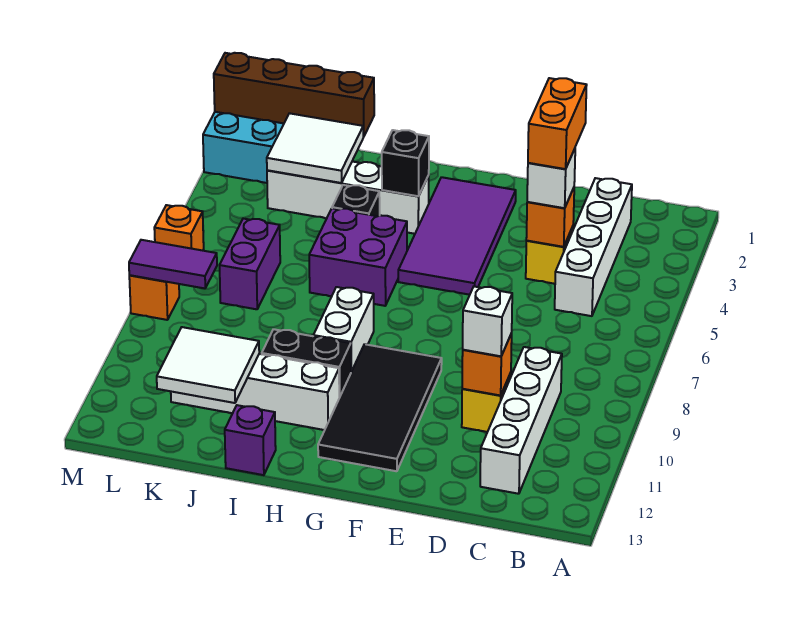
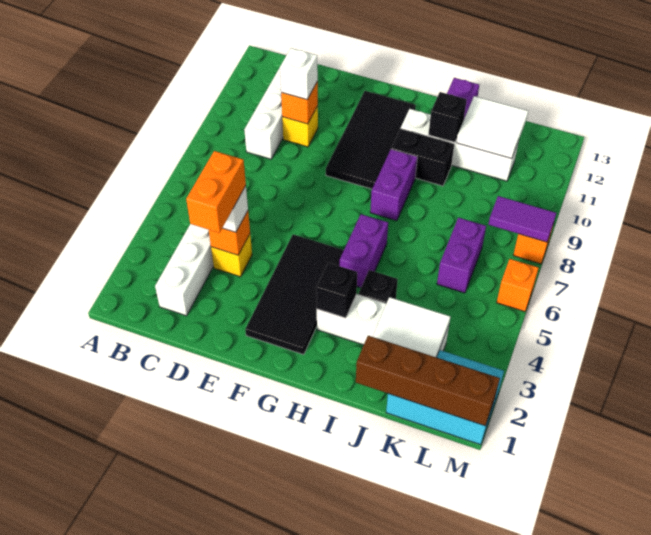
purple tile F2:G5 level 1 -> black tile F2:G5 level 1
purple brick H5:I6 level 1 -> purple brick H5:H6 level 1
white brick H8:H9 level 1 -> purple brick H8:H9 level 1
none -> black brick I11 level 2

